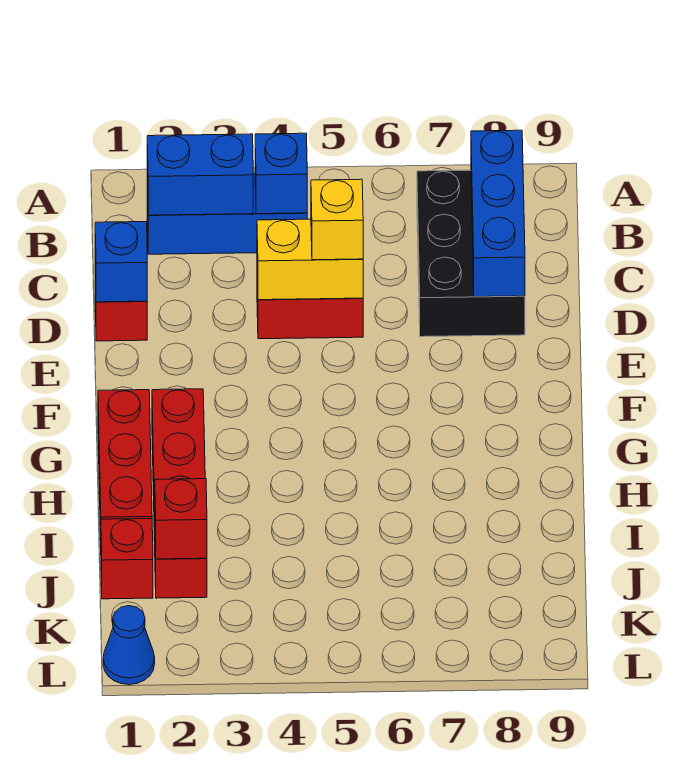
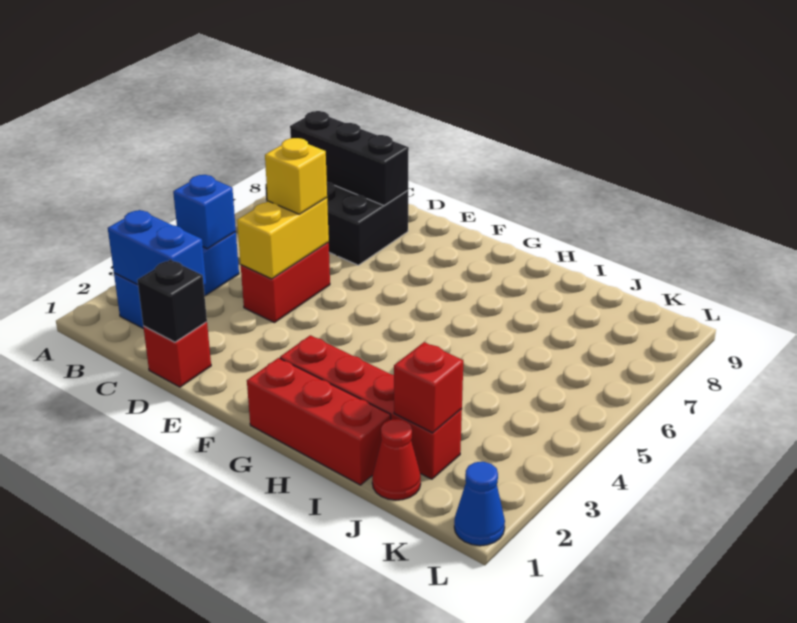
blue brick B2:B3 level 2 -> blue brick B2:C2 level 2
blue brick B8:D8 level 2 -> black brick B8:D8 level 2
blue brick D1 level 2 -> black brick D1 level 2
red brick J1 level 1 -> red cone J1 level 1

